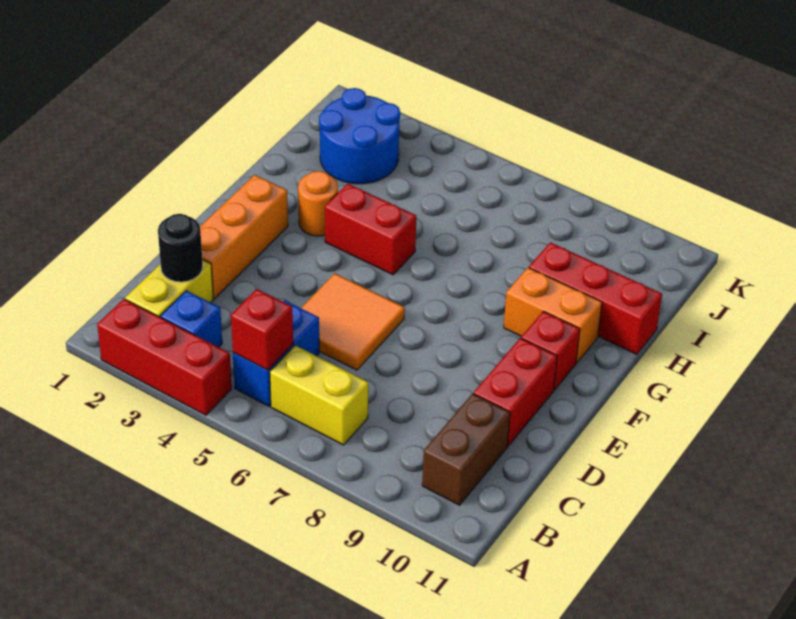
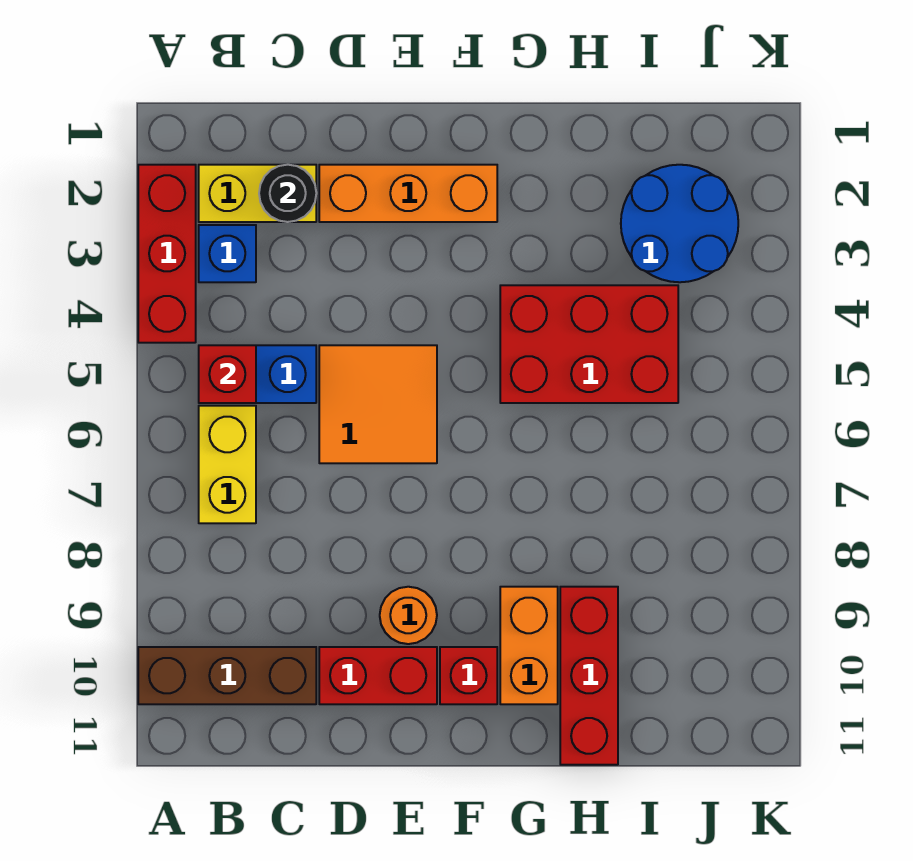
brown brick B10:C10 level 1 -> brown brick A10:C10 level 1
orange round brick G3 level 1 -> orange round brick E9 level 1
red brick G4:G5 level 1 -> red brick G4:I5 level 1

